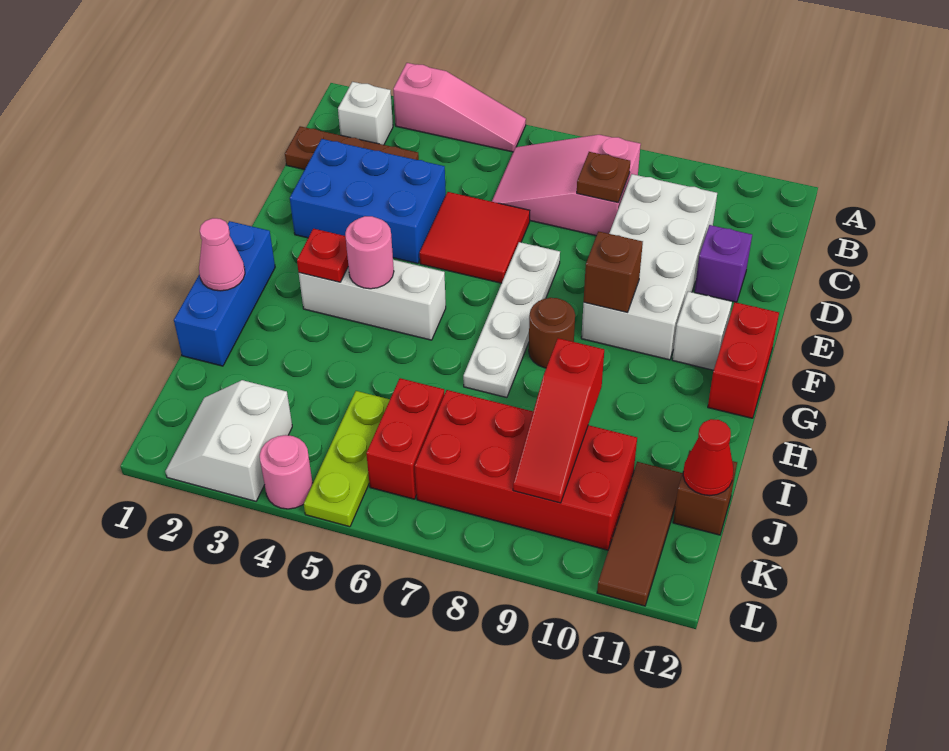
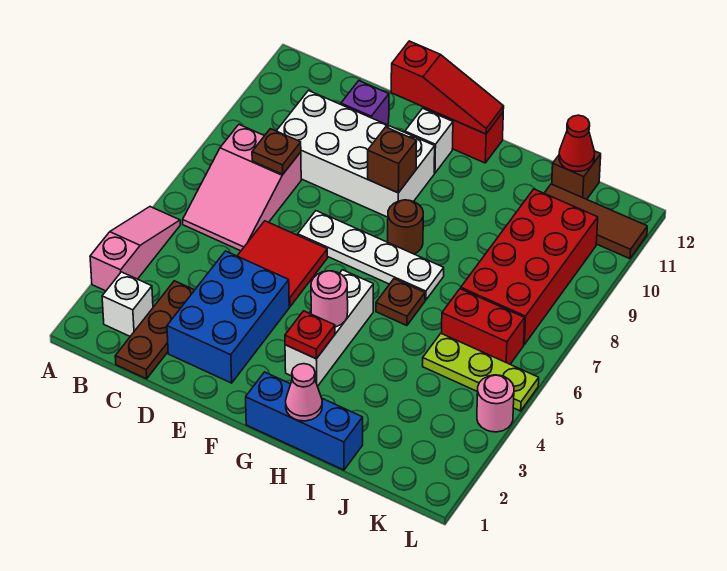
none -> brown plate H6 level 1
red slope I9:K9 level 2 top I -> red slope E12:G12 level 2 top E
white slope K2:L3 level 1 top 3 -> none

